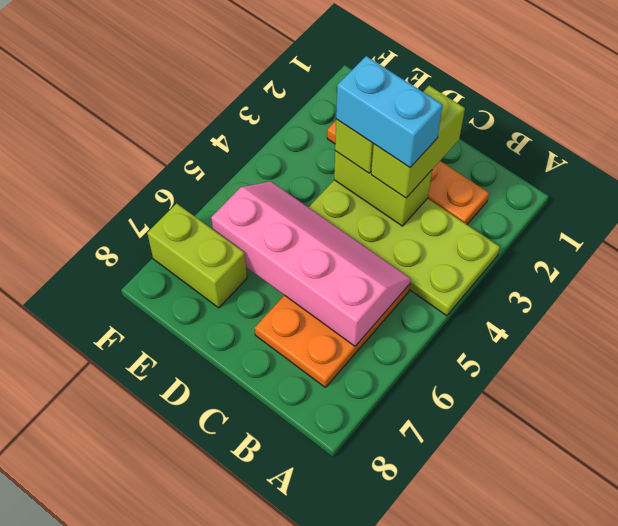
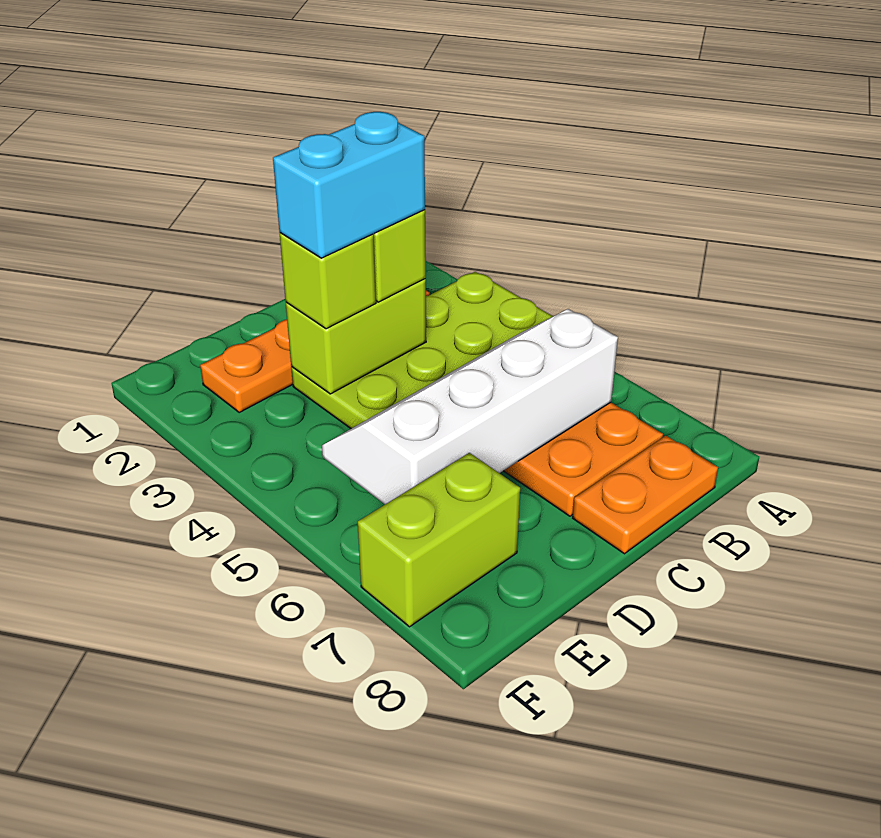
pink slope B5:E6 level 2 top 6 -> white slope B5:E6 level 2 top 6
none -> orange plate B8:C8 level 1

